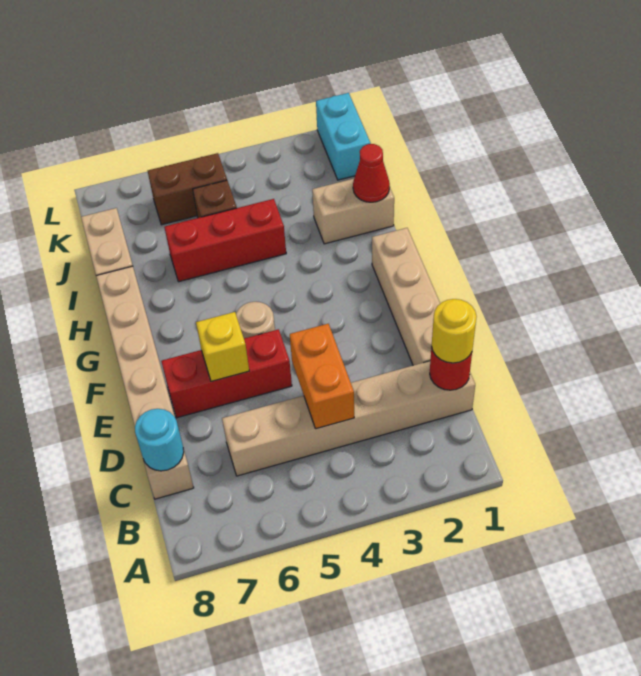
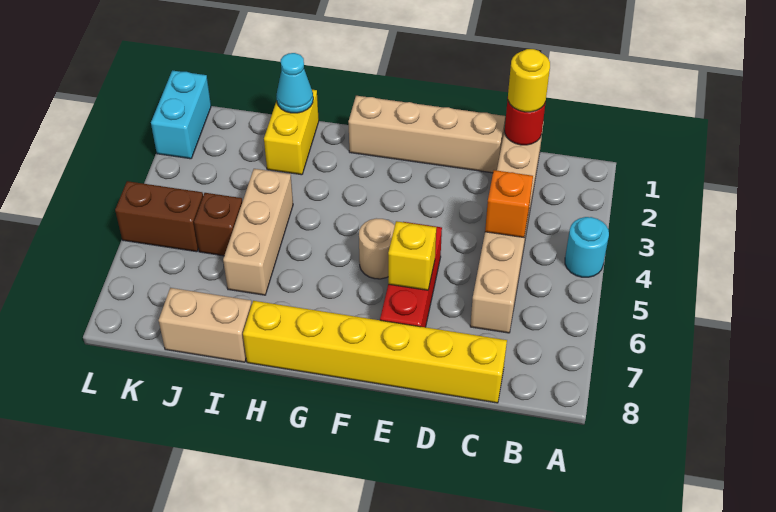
orange brick C4:D4 level 2 -> orange brick C4 level 2
tan brick C8:H8 level 1 -> yellow brick C8:H8 level 1
cyan round brick C8 level 2 -> cyan round brick A4 level 1
tan brick I1:I2 level 1 -> yellow brick I1:I2 level 1
red cone I1 level 2 -> cyan cone I1 level 2
red brick I4:I6 level 1 -> tan brick I4:I6 level 1
cyan brick K1:L1 level 1 -> cyan brick L1:L2 level 1
brown brick K5:K6 level 1 -> brown brick K5:L5 level 1

